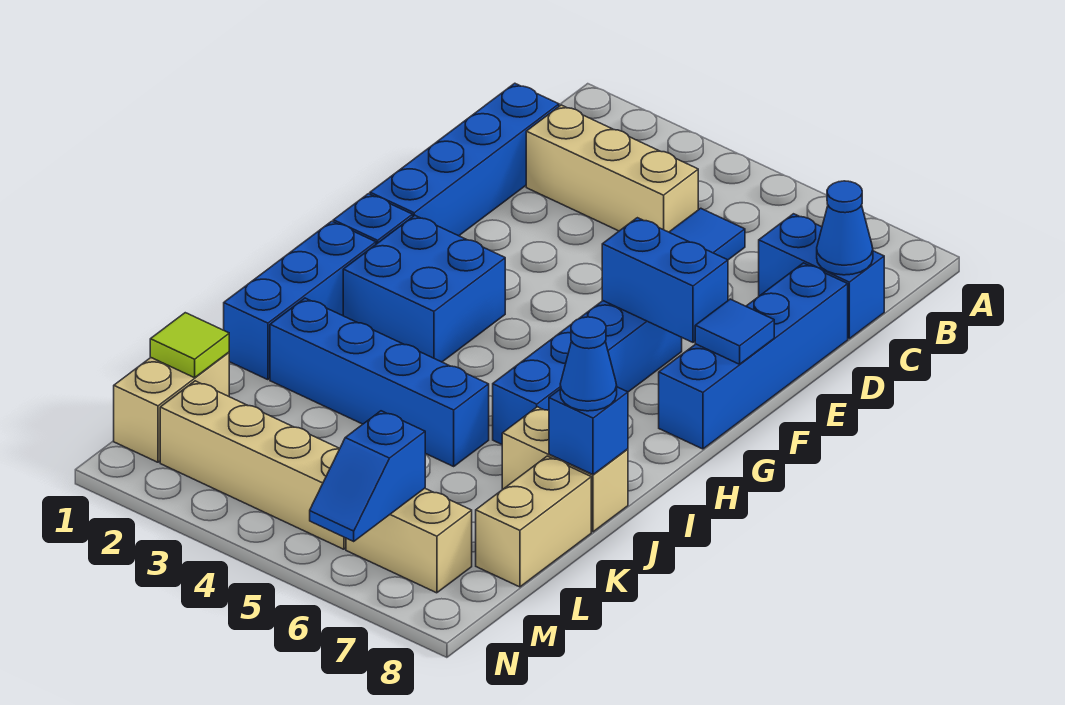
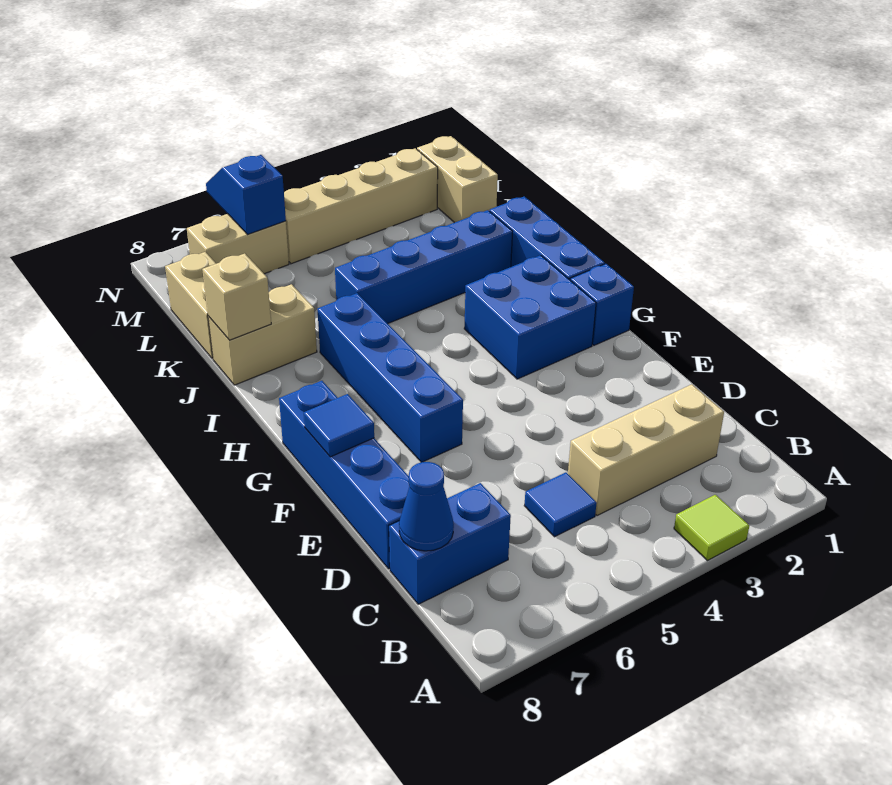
blue brick C1:F1 level 1 -> none
blue brick F6:F7 level 2 -> none
blue brick J8 level 2 -> tan brick J8 level 2
blue cone J8 level 3 -> none
lime tile L1 level 2 -> lime tile A3 level 1

